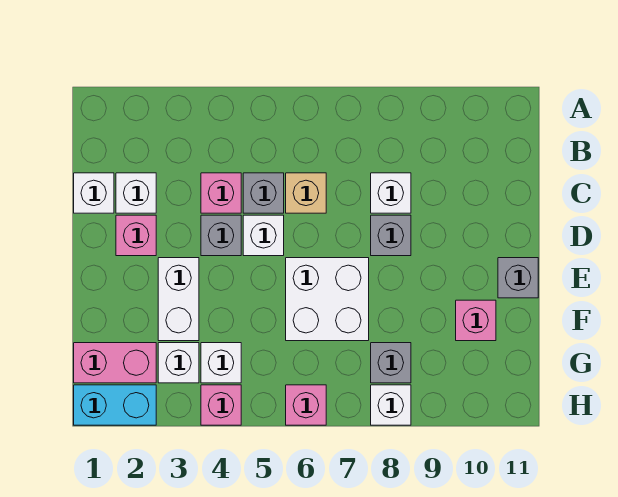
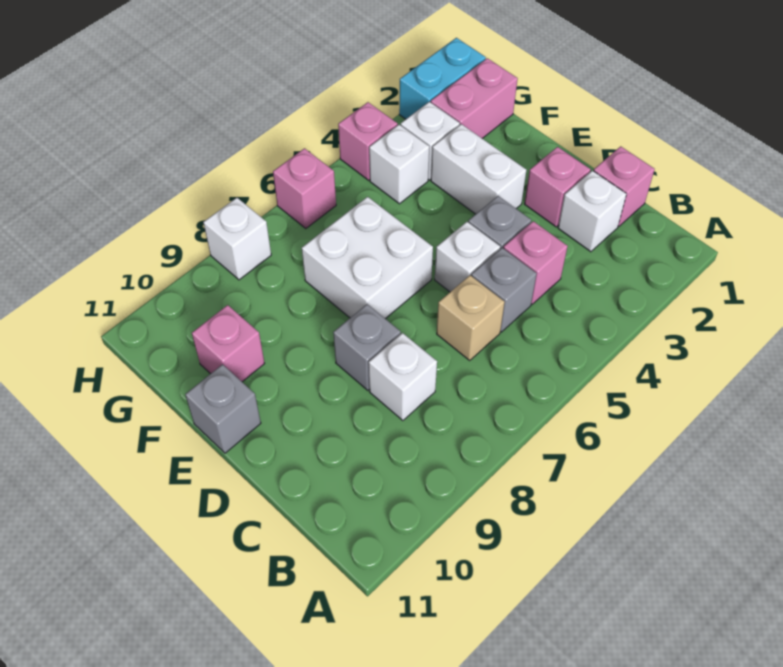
white brick C1 level 1 -> pink brick C1 level 1
grey brick G8 level 1 -> none

